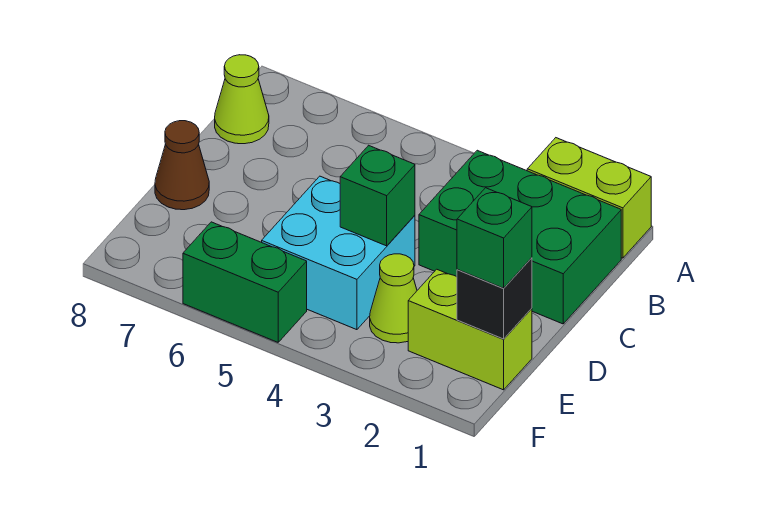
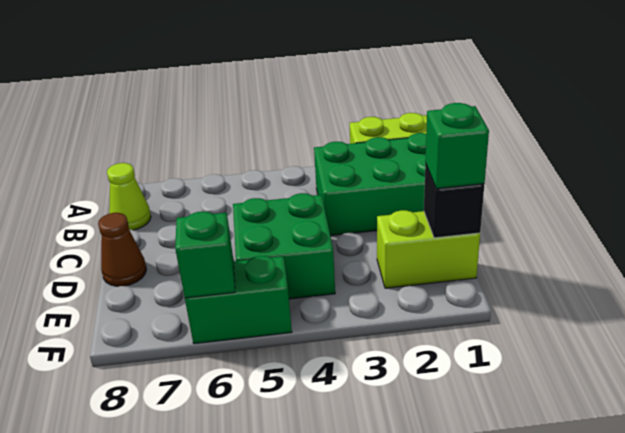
cyan brick D4:E5 level 1 -> green brick D4:E5 level 1
green brick D4 level 2 -> green brick F6 level 2
lime cone E3 level 1 -> none

